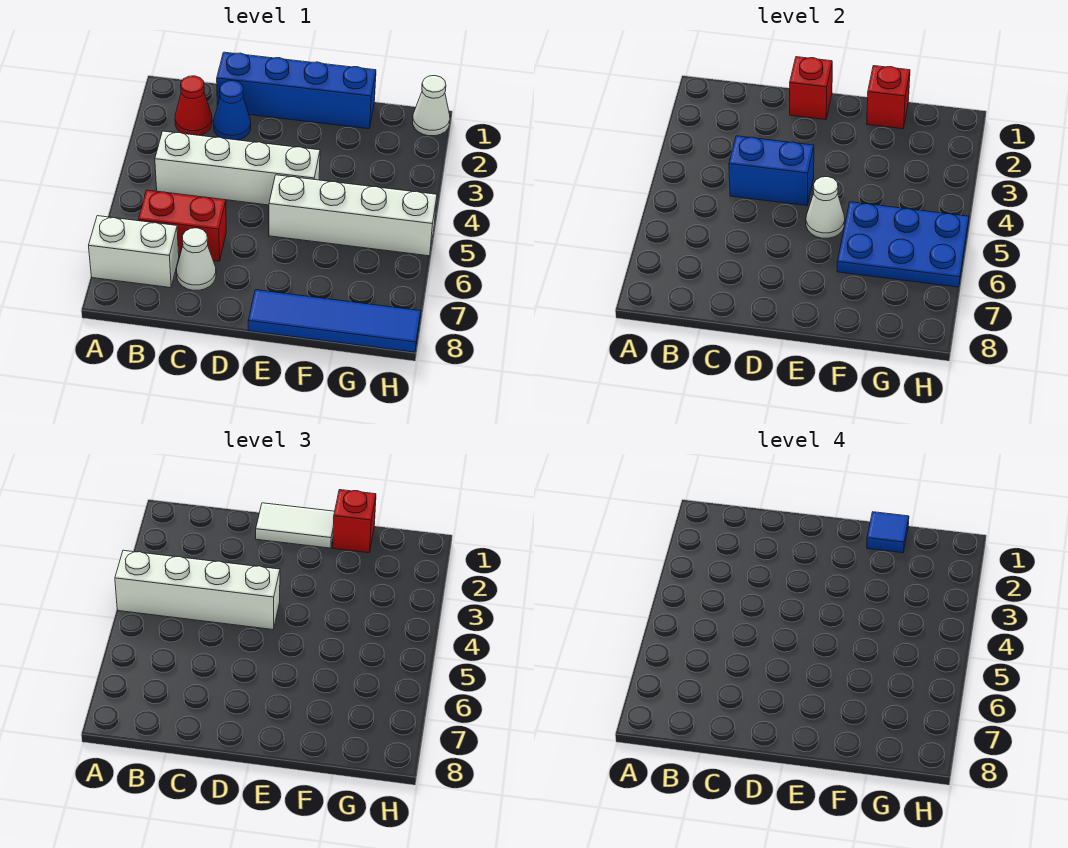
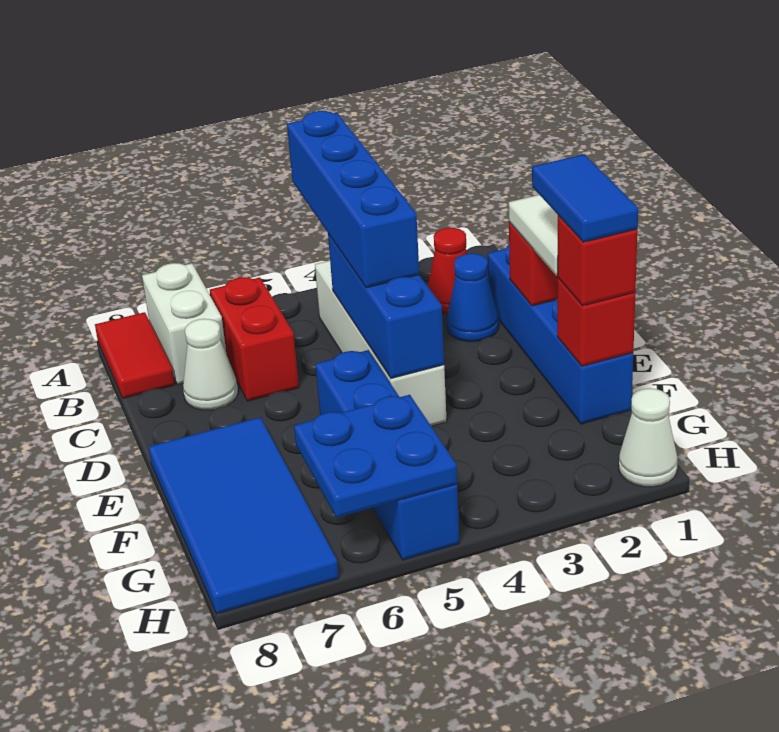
white brick A4:D4 level 3 -> blue brick A4:D4 level 3
none -> red tile A8:B8 level 1
blue brick C4:D4 level 2 -> blue brick C4:E4 level 2
white brick E5:H5 level 1 -> blue brick E5:H5 level 1
white cone E5 level 2 -> none
blue tile E8:H8 level 1 -> blue tile E7:H8 level 1
blue tile F1 level 4 -> blue tile E1:F1 level 4
blue plate F5:H6 level 2 -> blue plate G5:H6 level 2

